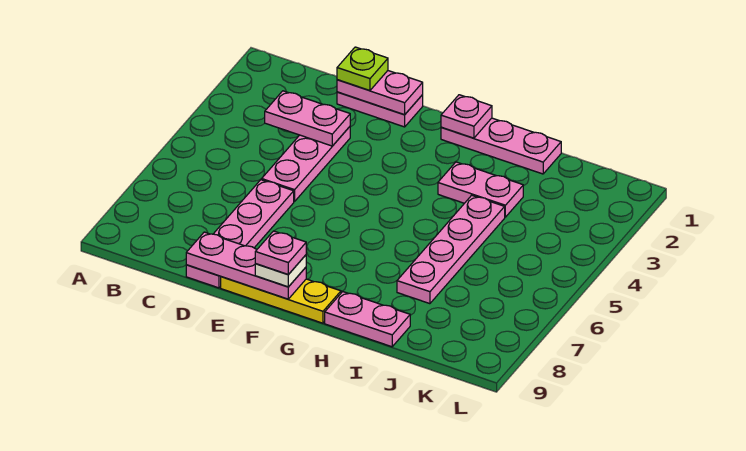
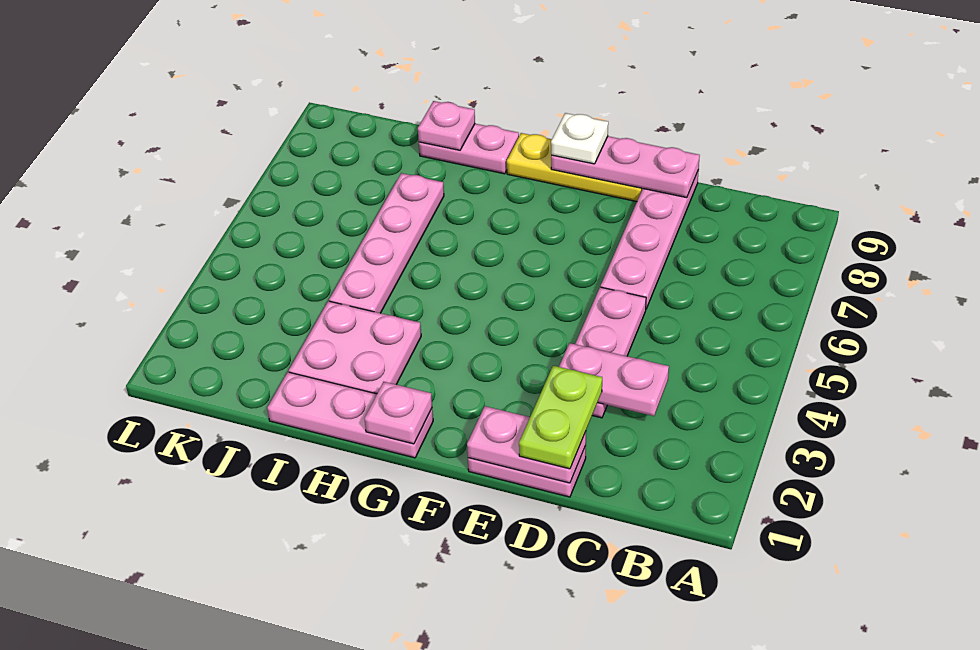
lime plate D1 level 3 -> lime plate D1:D2 level 3
pink plate F9 level 4 -> pink plate I9 level 2
pink plate H3:I3 level 1 -> pink plate H2:I3 level 1

